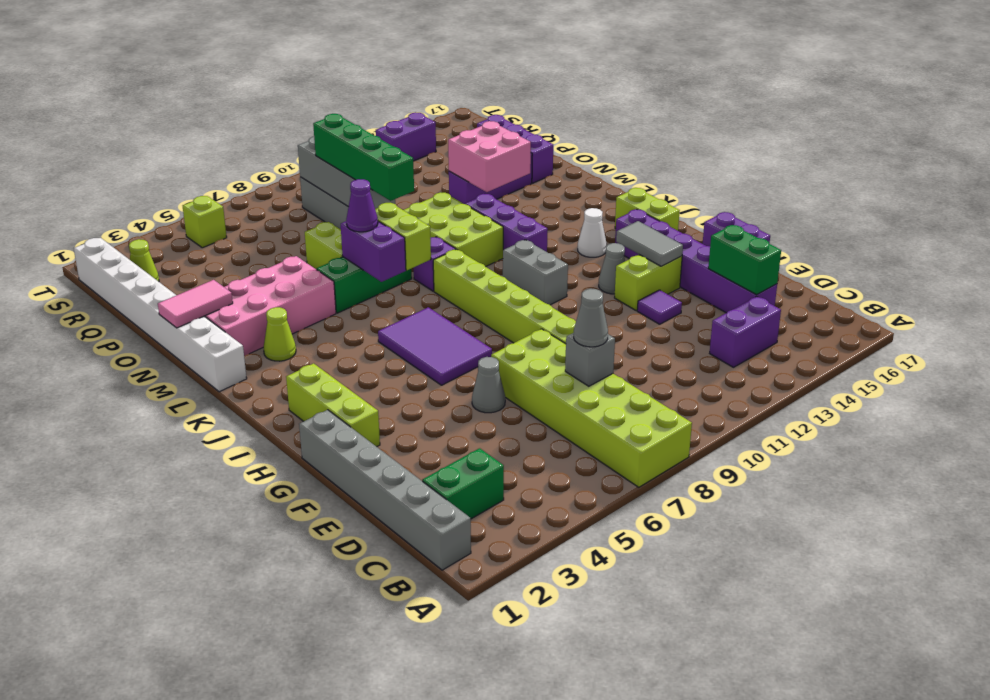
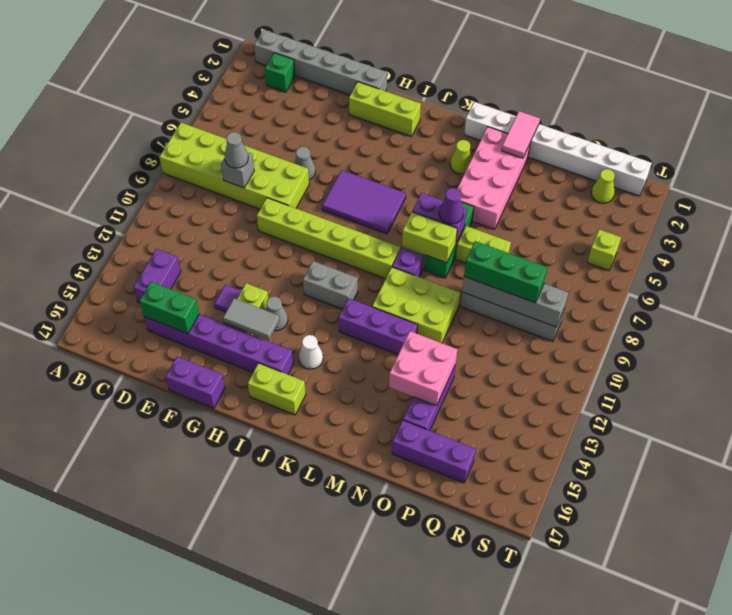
green brick C2:C3 level 1 -> green brick C2 level 1
green brick N9:Q9 level 3 -> green brick O9:Q9 level 3
purple brick S13:S14 level 1 -> none

